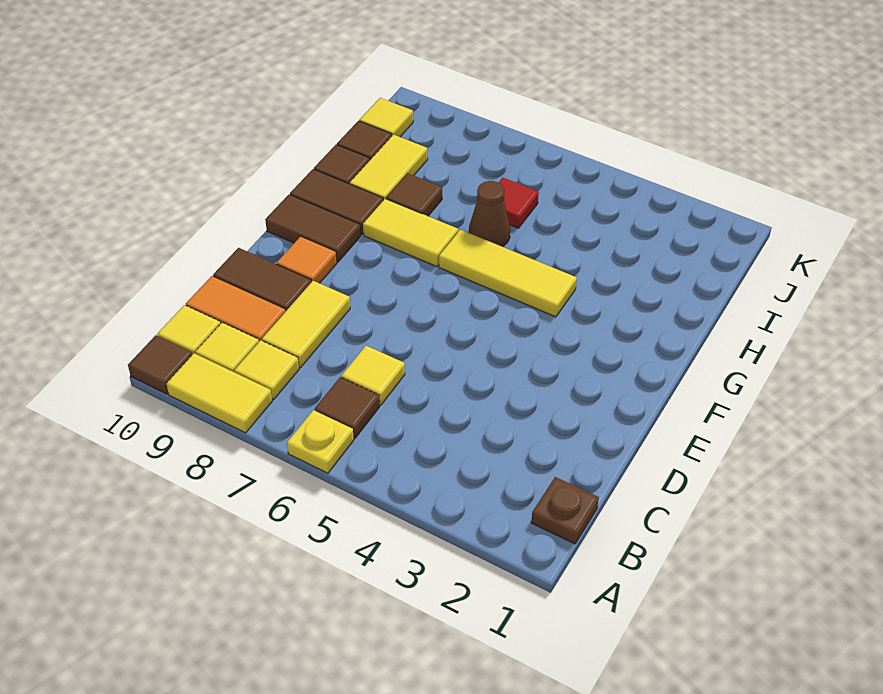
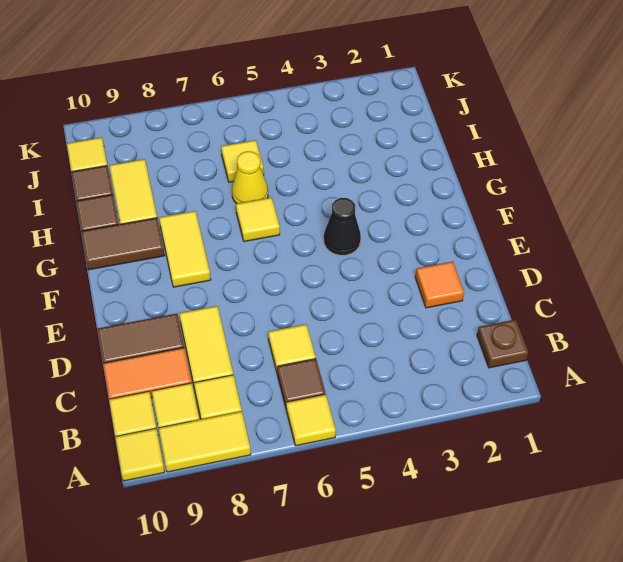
yellow plate A6 level 1 -> yellow tile A6 level 1
brown tile A10 level 1 -> yellow tile A10 level 1
orange tile E9 level 1 -> orange tile D2 level 1
none -> black cone F4 level 1
brown tile F9:F10 level 1 -> none
yellow tile G4:G6 level 1 -> yellow tile G6 level 1
yellow tile G7:G8 level 1 -> yellow tile F8:G8 level 1
brown cone H6 level 1 -> yellow cone H6 level 1
brown tile H8 level 1 -> none
red tile I6 level 1 -> yellow tile I6 level 1

